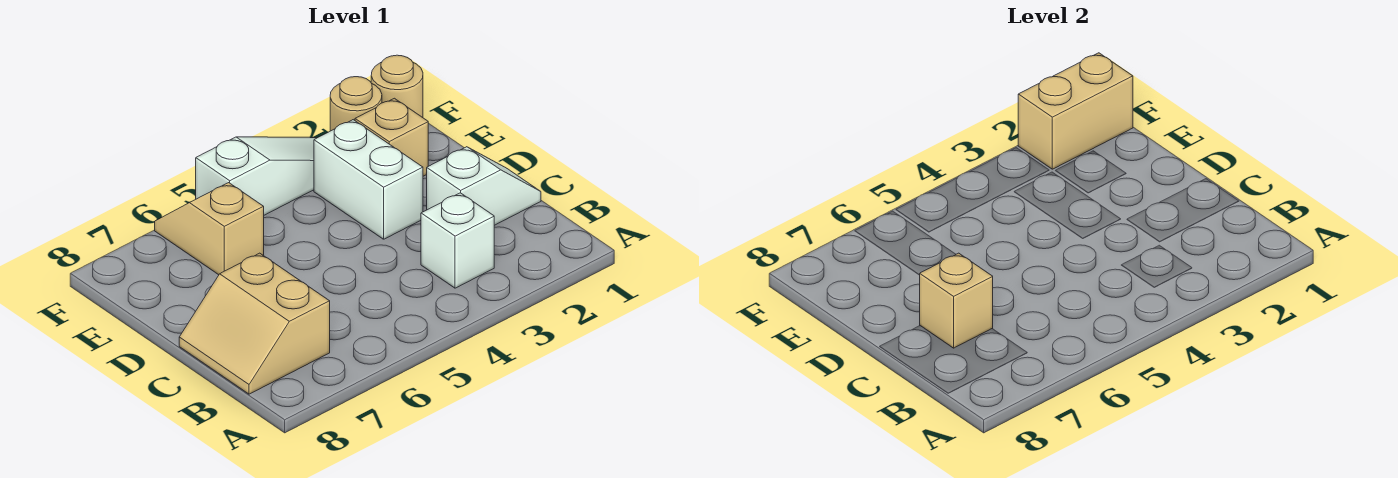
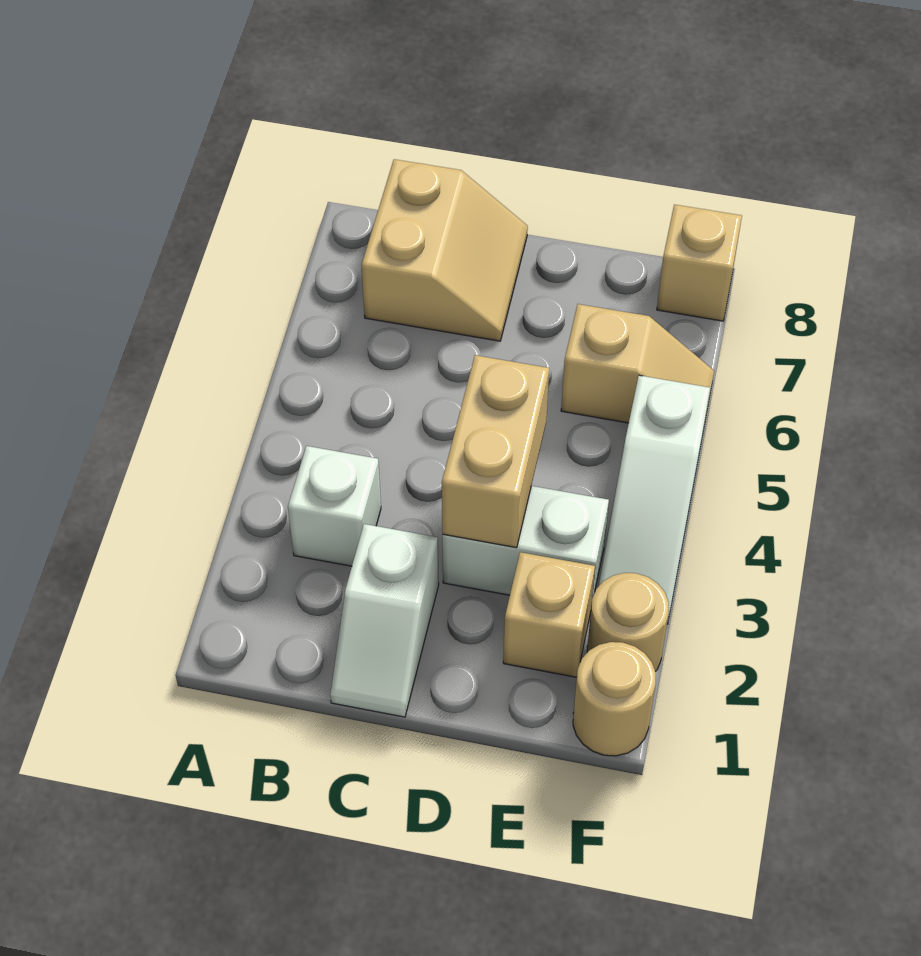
tan slope B7:C8 level 1 top 7 -> tan slope B7:C8 level 1 top B
tan brick C7 level 2 -> tan brick F8 level 1
tan brick F1:F2 level 2 -> tan brick D3:D4 level 2

